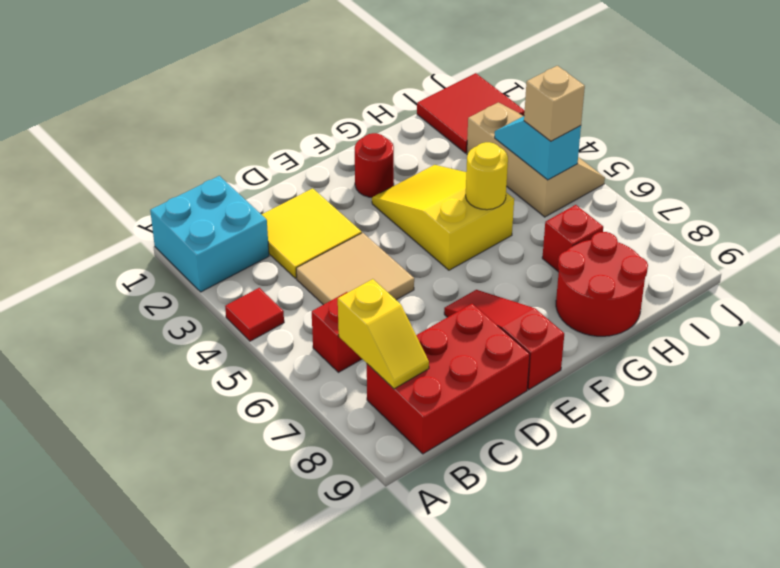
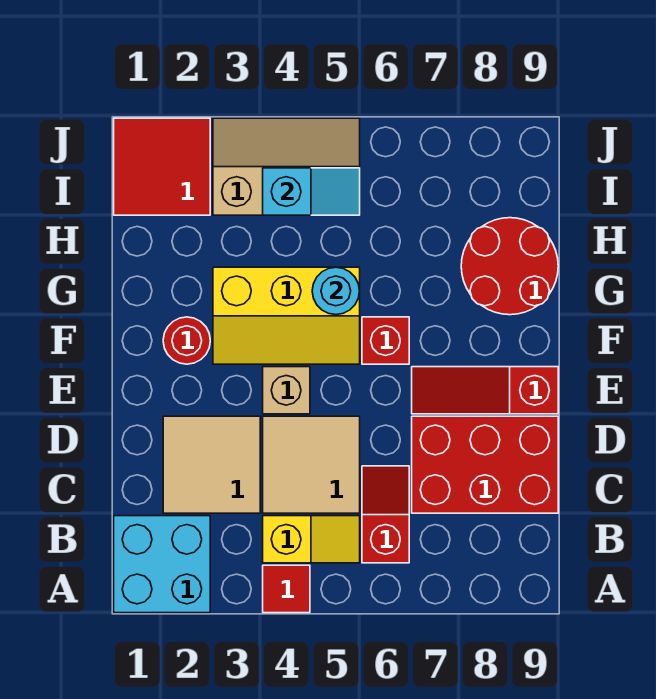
yellow slope B7:B8 level 2 top 7 -> yellow slope B4:B5 level 1 top 4
red brick B8:D9 level 1 -> red brick C7:D9 level 1
yellow tile C2:D3 level 1 -> tan tile C2:D3 level 1
yellow slope F3:G5 level 1 top 5 -> yellow slope F3:G5 level 1 top G
yellow round brick G5 level 2 -> cyan round brick G5 level 2
red brick H7 level 1 -> red brick F6 level 1
cyan slope I4:I5 level 2 top 5 -> cyan slope I4:I5 level 2 top 4
tan brick I5 level 3 -> tan brick E4 level 1

